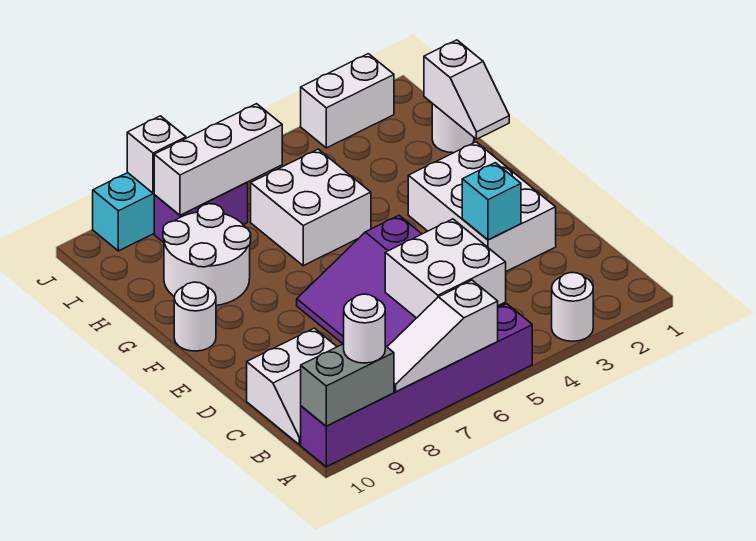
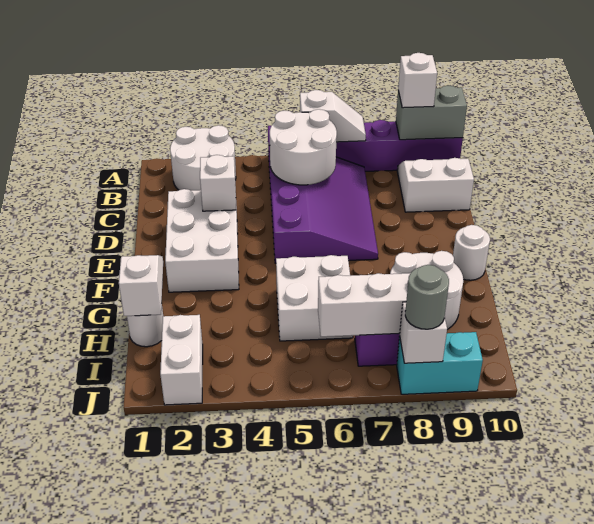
white round brick A3 level 1 -> white round brick A2:B3 level 1
white slope A6:A8 level 2 top 6 -> white slope A6:A7 level 2 top 6
white round brick A9 level 3 -> white brick A9 level 3
white brick B5:C6 level 2 -> white round brick B5:C6 level 2
cyan brick D3 level 2 -> white brick D3 level 2
white brick J2:J3 level 1 -> white brick I2:J2 level 1
none -> grey round brick J8 level 3

